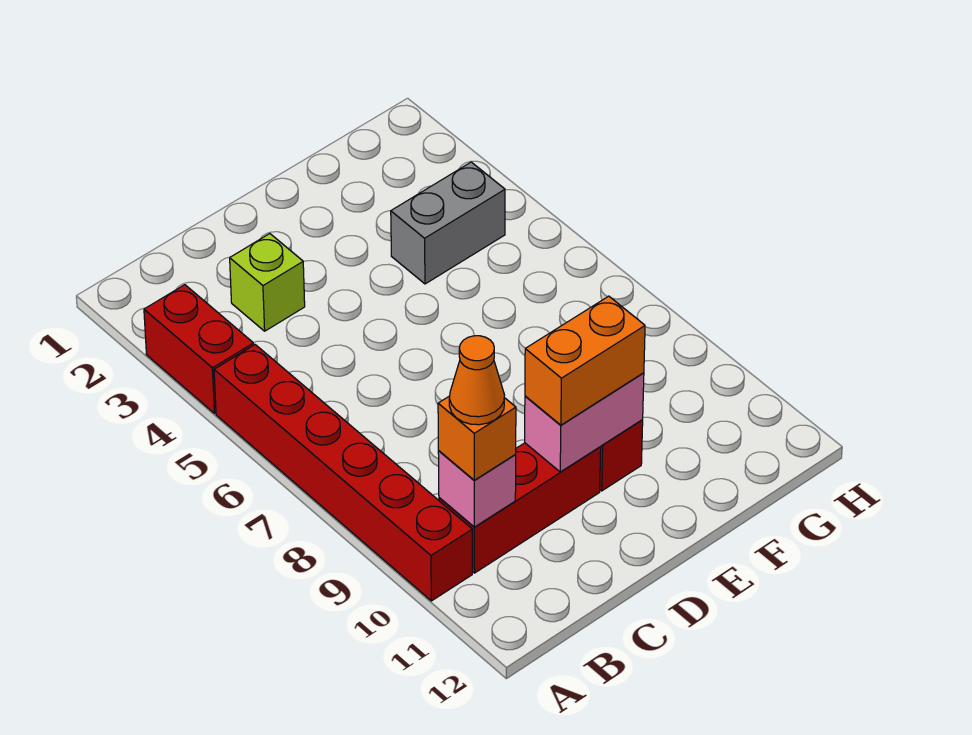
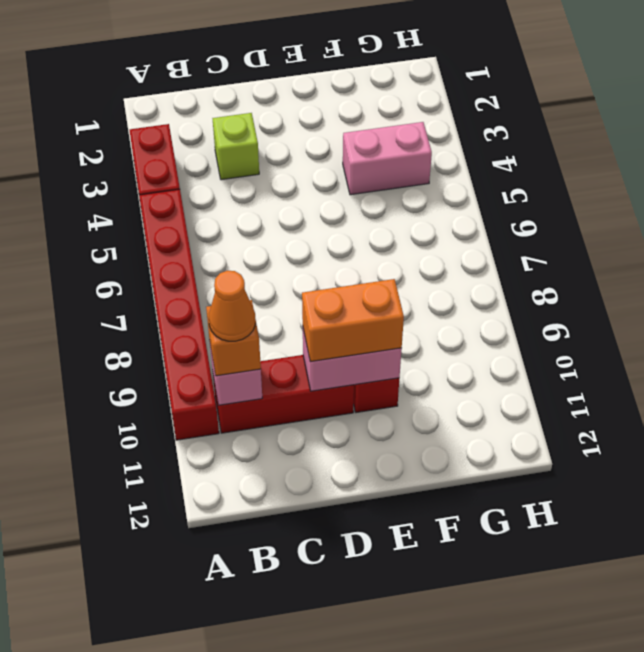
grey brick F4:G4 level 1 -> pink brick F4:G4 level 1

